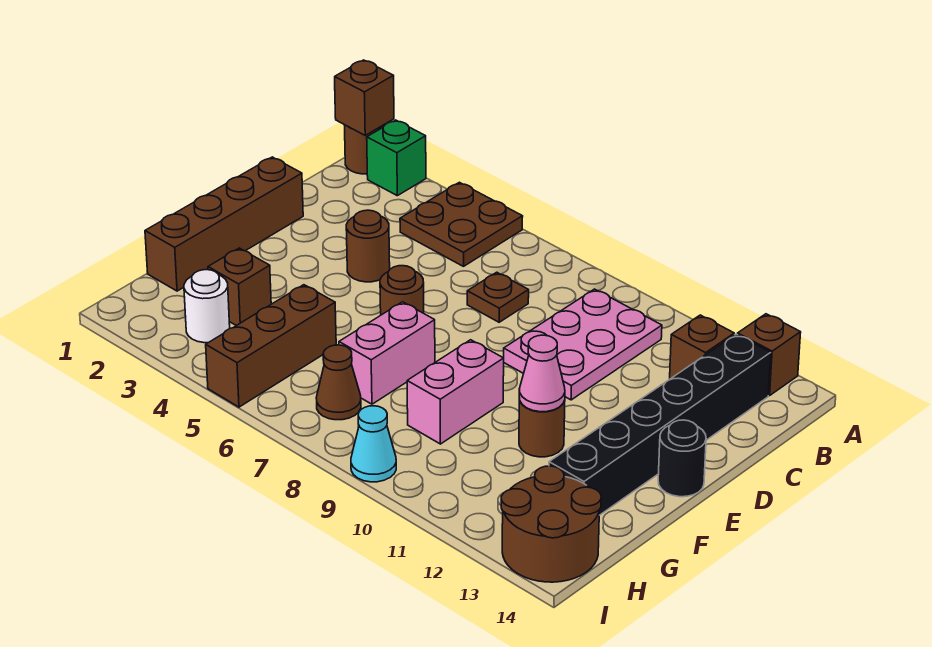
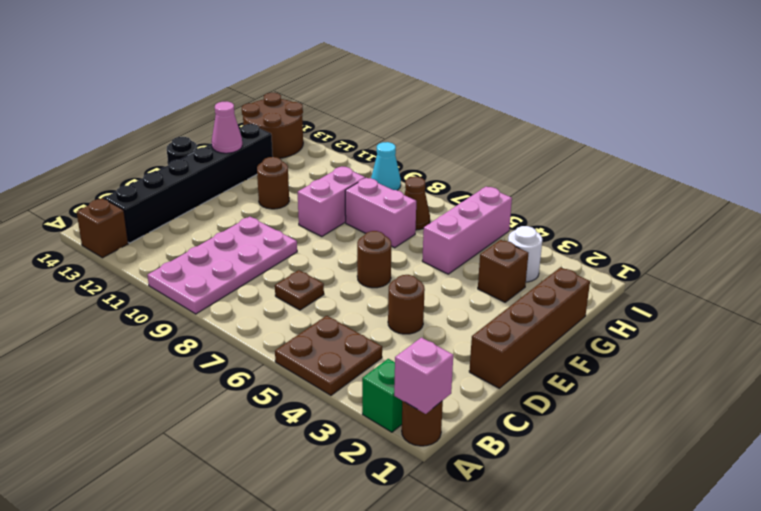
brown brick A1 level 2 -> pink brick A1 level 2
pink plate B9:D10 level 1 -> pink plate A9:D10 level 1
brown brick B12 level 1 -> none
pink brick F7:G7 level 1 -> pink brick G7:G8 level 1
pink cone F11 level 2 -> pink cone F13 level 2
brown brick G5:I5 level 1 -> pink brick G5:I5 level 1

